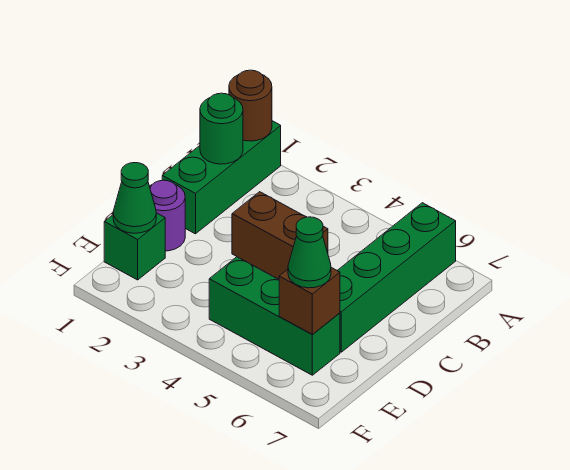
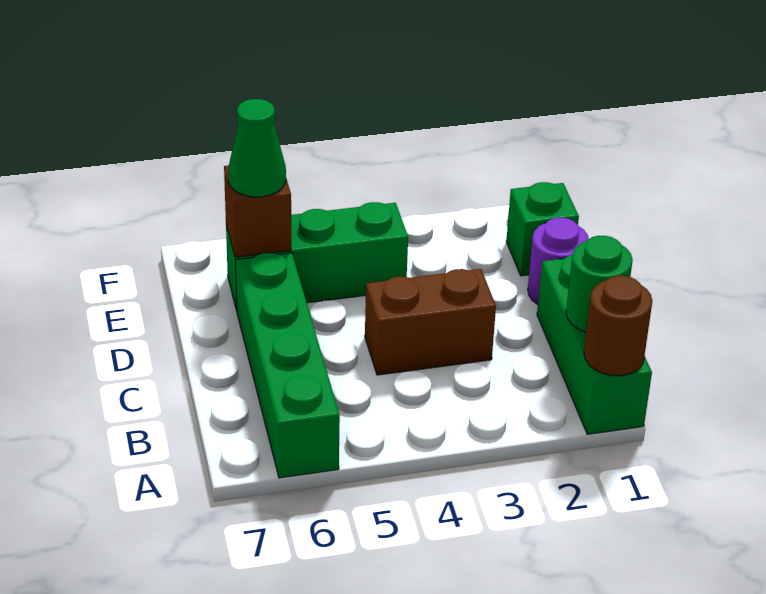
green cone E1 level 2 -> none

